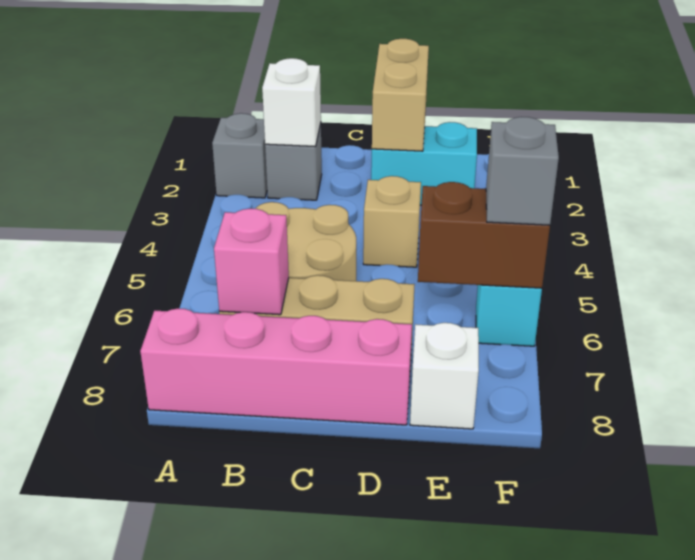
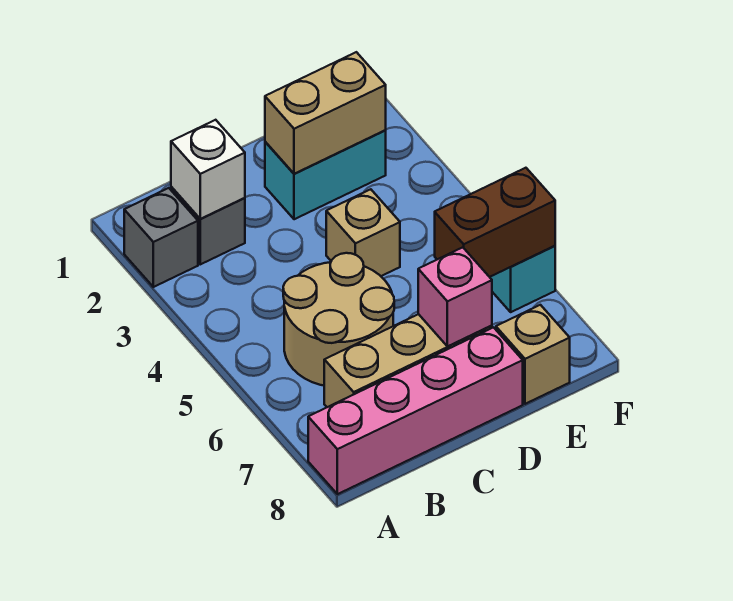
pink brick B7 level 2 -> pink brick D7 level 2
tan brick D1:D2 level 2 -> tan brick D2:E2 level 2
white brick E8 level 1 -> tan brick E8 level 1
grey brick F6 level 3 -> none

